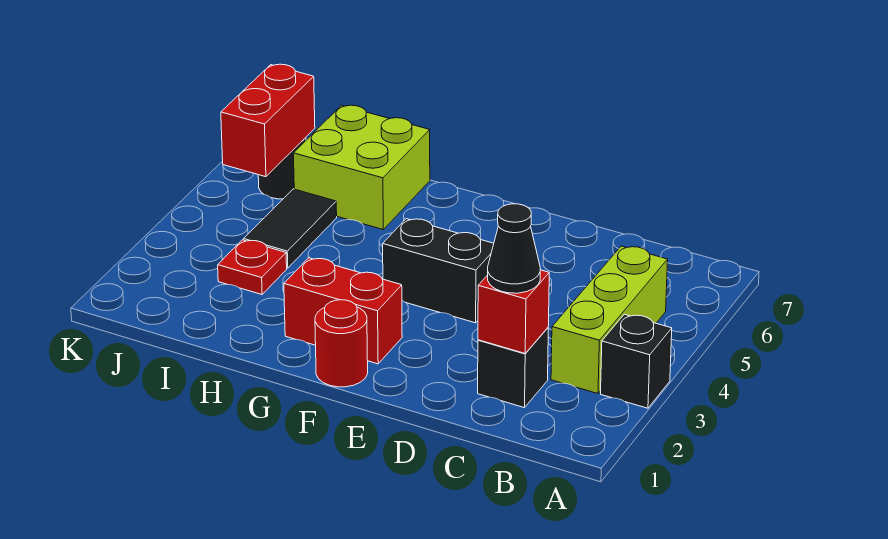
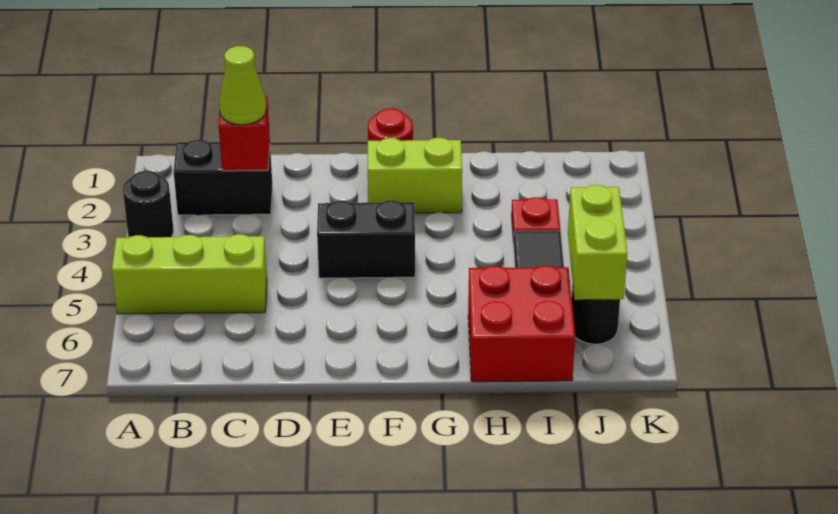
black brick A3 level 1 -> black round brick A3 level 1
lime brick B3:B5 level 1 -> lime brick A5:C5 level 1
black brick C2 level 1 -> black brick B2:C2 level 1
black cone C2 level 3 -> lime cone C2 level 3
red brick F2:G2 level 1 -> lime brick F2:G2 level 1
lime brick H6:I7 level 1 -> red brick H6:I7 level 1
red brick J5:J6 level 2 -> lime brick J5:J6 level 2

